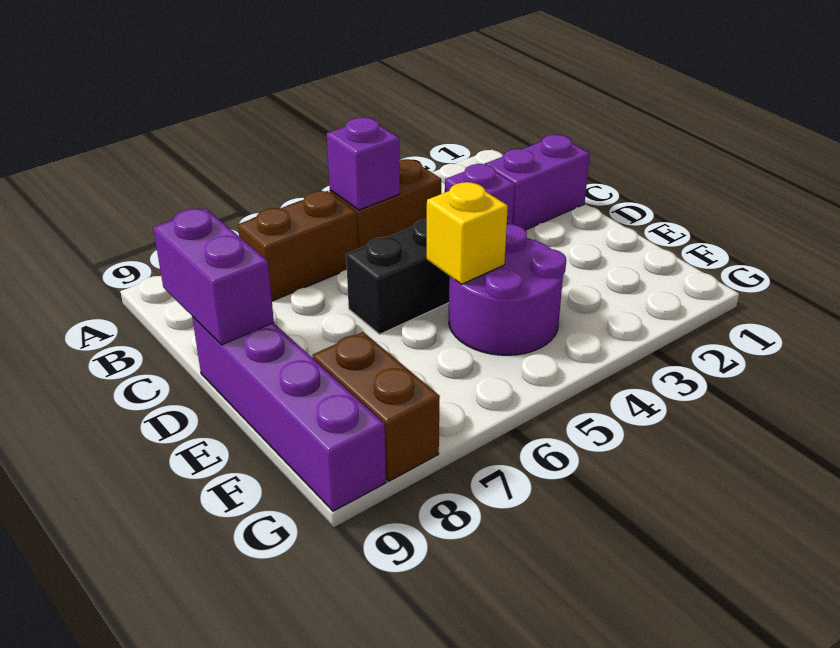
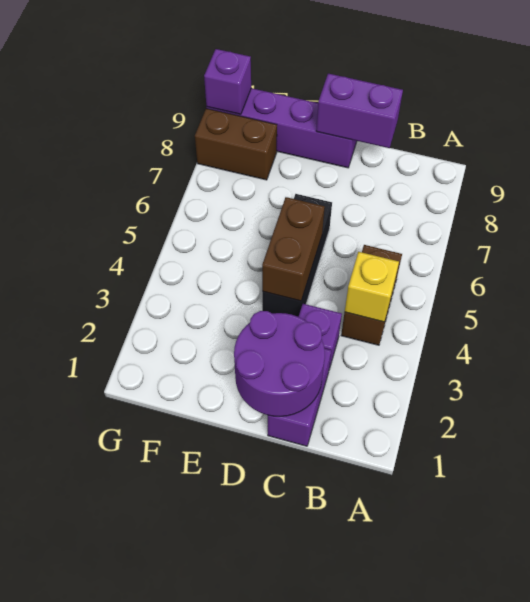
purple brick B5 level 2 -> purple brick G9 level 2
brown brick B6:B7 level 1 -> brown brick D4:D5 level 2
purple round brick E4:F5 level 1 -> purple round brick C1:D2 level 2
yellow brick E5 level 2 -> yellow brick B4 level 2

